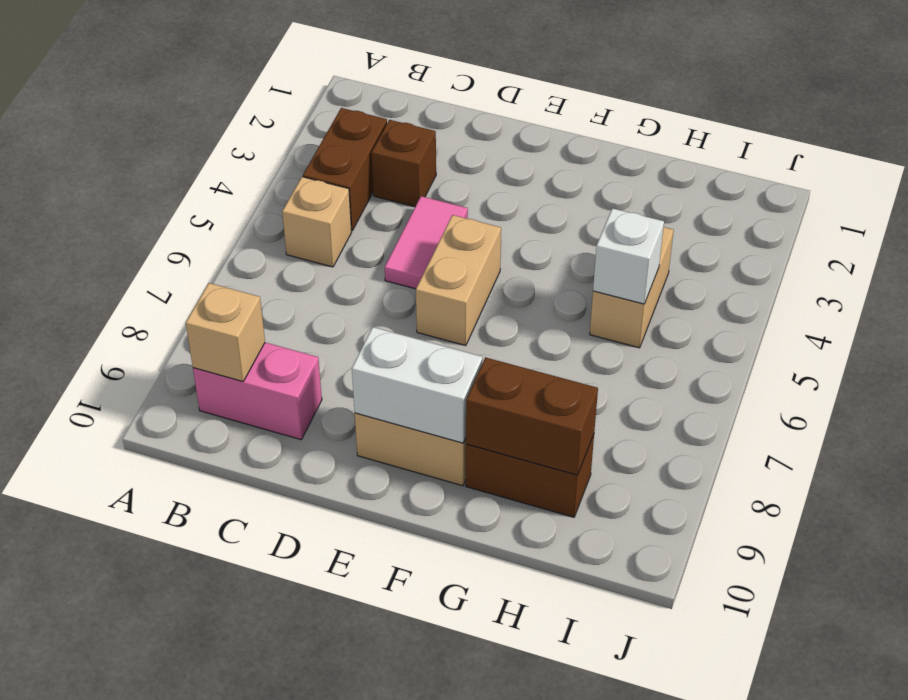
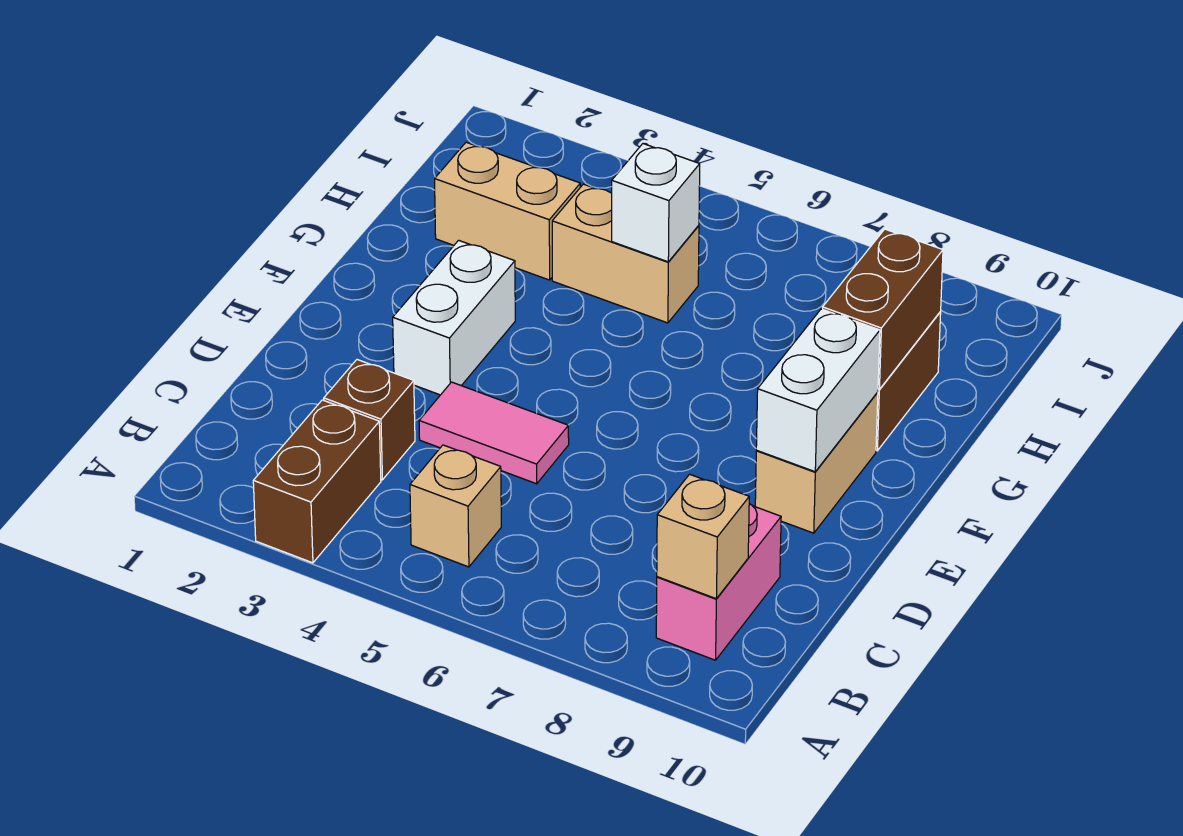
brown brick B3:B4 level 1 -> brown brick A3:B3 level 1
none -> white brick E3:F3 level 1
tan brick E5:E6 level 1 -> tan brick H2:H3 level 1

